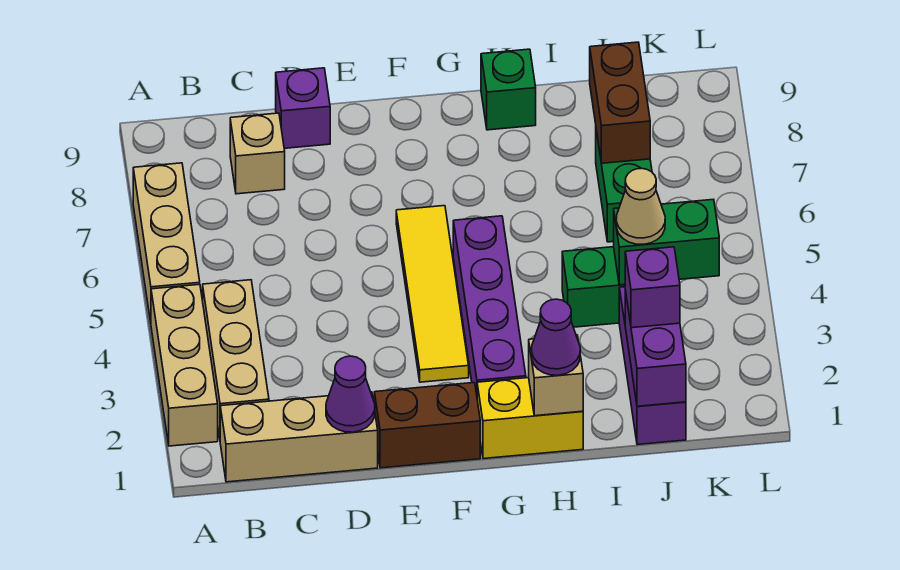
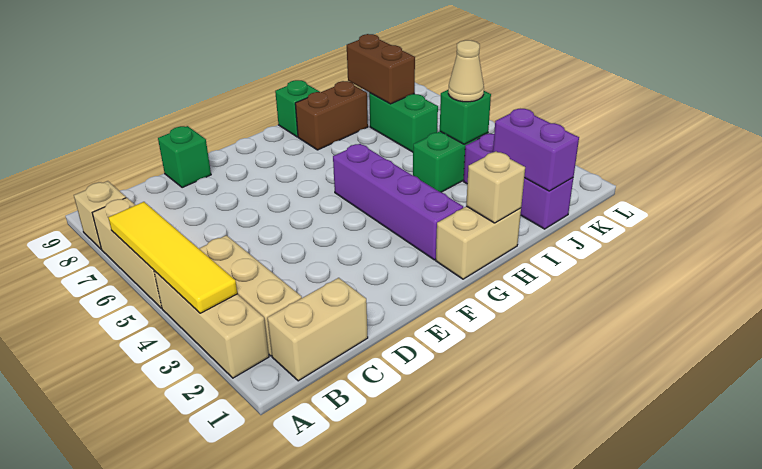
tan brick B1:D1 level 1 -> tan brick B1:C1 level 1
tan brick C8 level 1 -> tan brick A8 level 1
purple cone D1 level 2 -> none
purple brick D9 level 1 -> green brick D9 level 1
brown brick E1:F1 level 1 -> brown brick H8:I8 level 1
yellow tile F3:F6 level 1 -> yellow tile A3:A6 level 2
yellow brick G1:H1 level 1 -> tan brick G1:H1 level 1
purple cone H1 level 3 -> none
purple brick J2 level 3 -> none
green brick J4:K4 level 2 -> green brick J4 level 2

